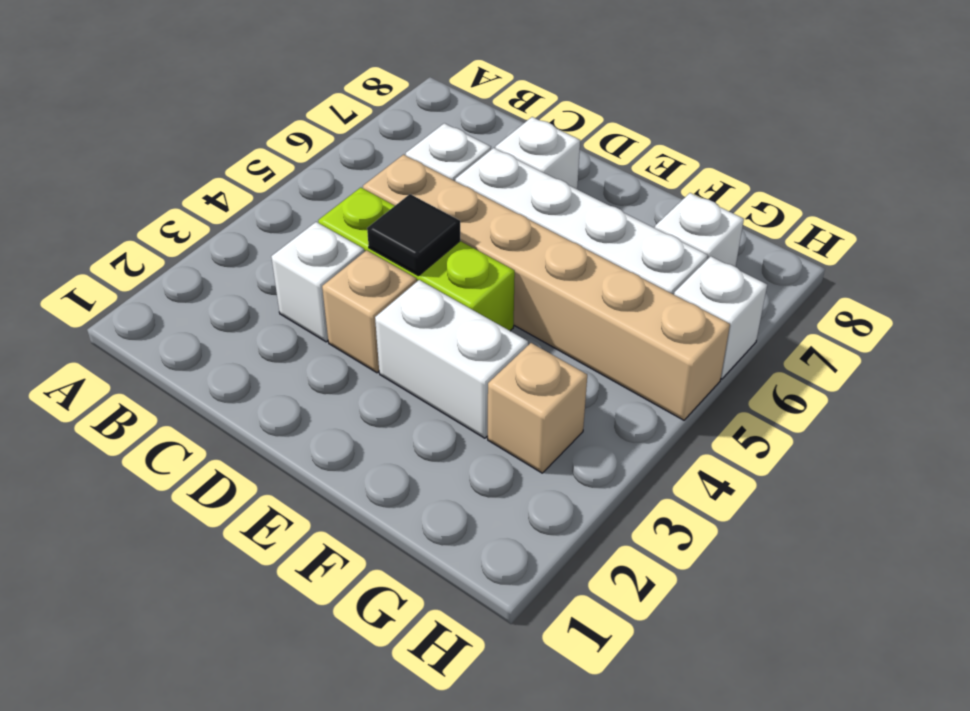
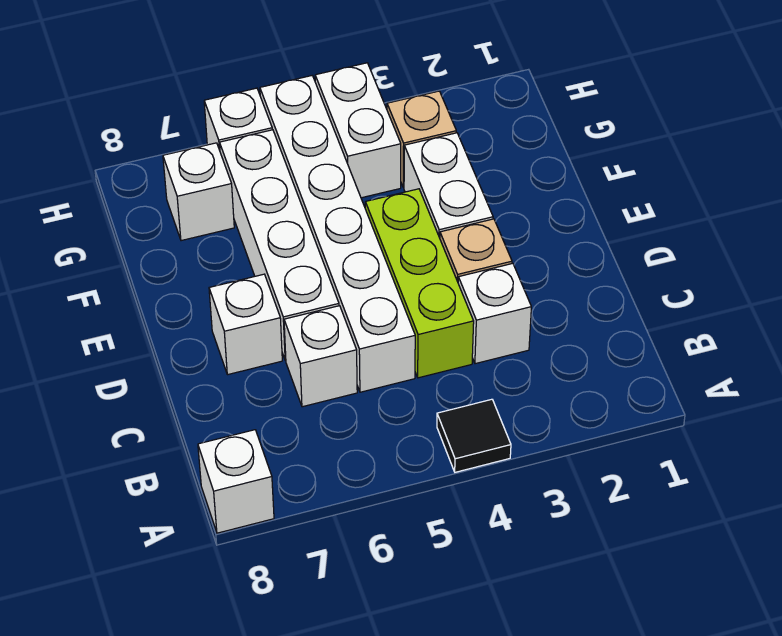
none -> white brick A8 level 1
tan brick C5:H5 level 1 -> white brick C5:H5 level 1
black tile D4 level 2 -> black tile A4 level 1
none -> white brick G4:H4 level 1

